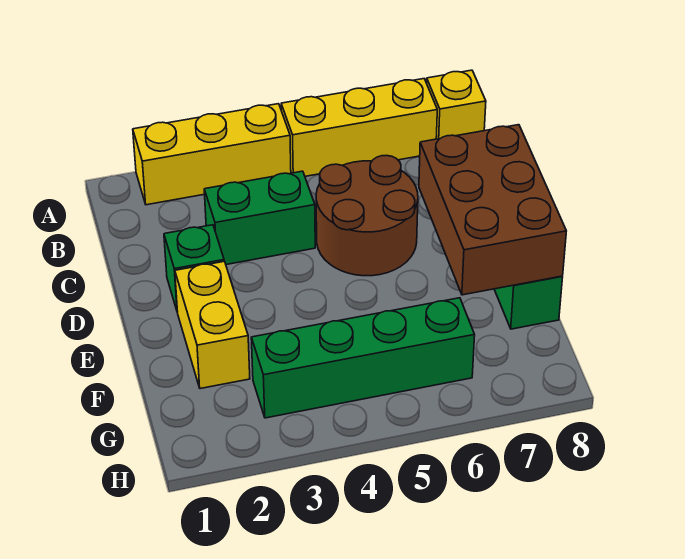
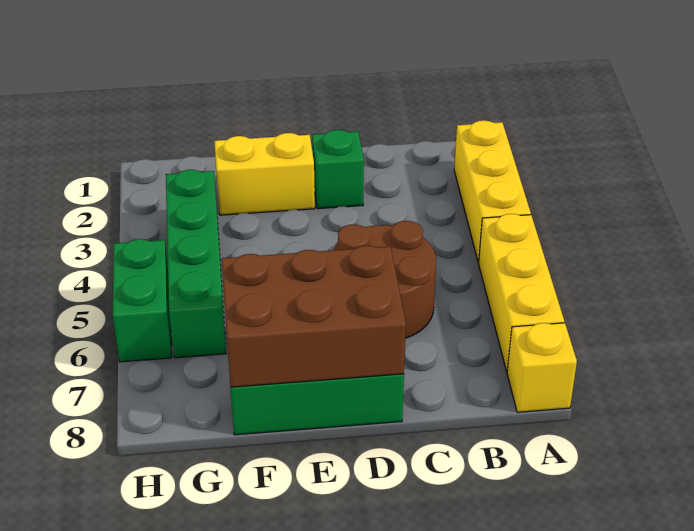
green brick C3:C4 level 1 -> green brick H5:H6 level 1

